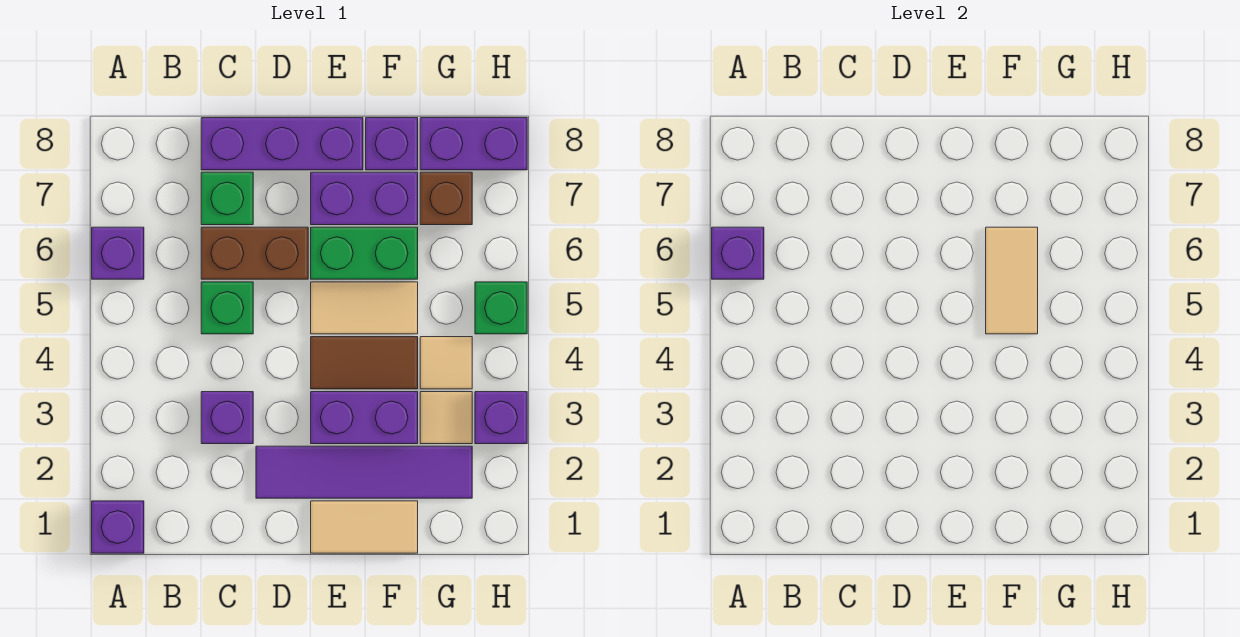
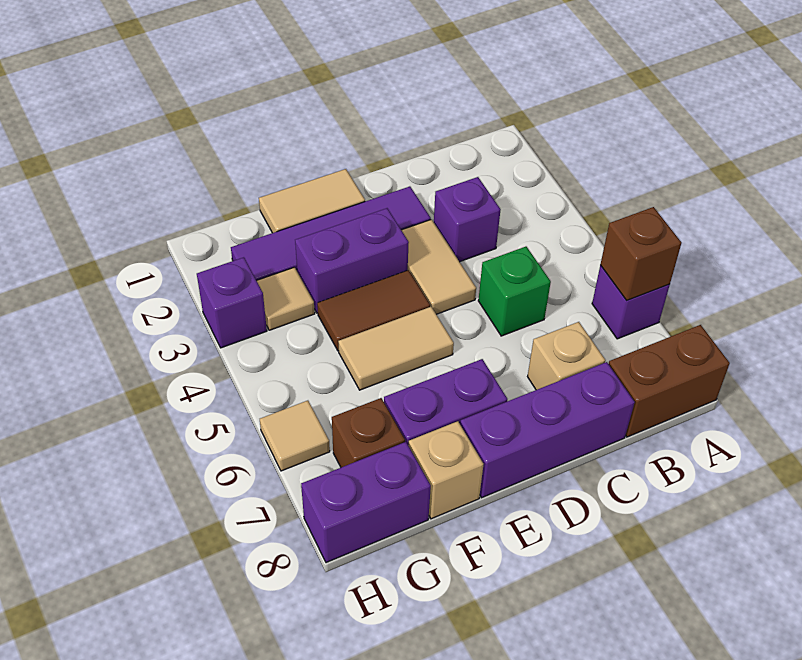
purple brick A1 level 1 -> none
purple brick A6 level 2 -> brown brick A6 level 2
brown brick C6:D6 level 1 -> brown brick A8:B8 level 1
green brick C7 level 1 -> tan brick C7 level 1
green brick E6:F6 level 1 -> none
tan tile F5:F6 level 2 -> tan tile D3:D4 level 1
purple brick F8 level 1 -> tan brick F8 level 1
tan tile G4 level 1 -> tan tile H6 level 1
green brick H5 level 1 -> none

